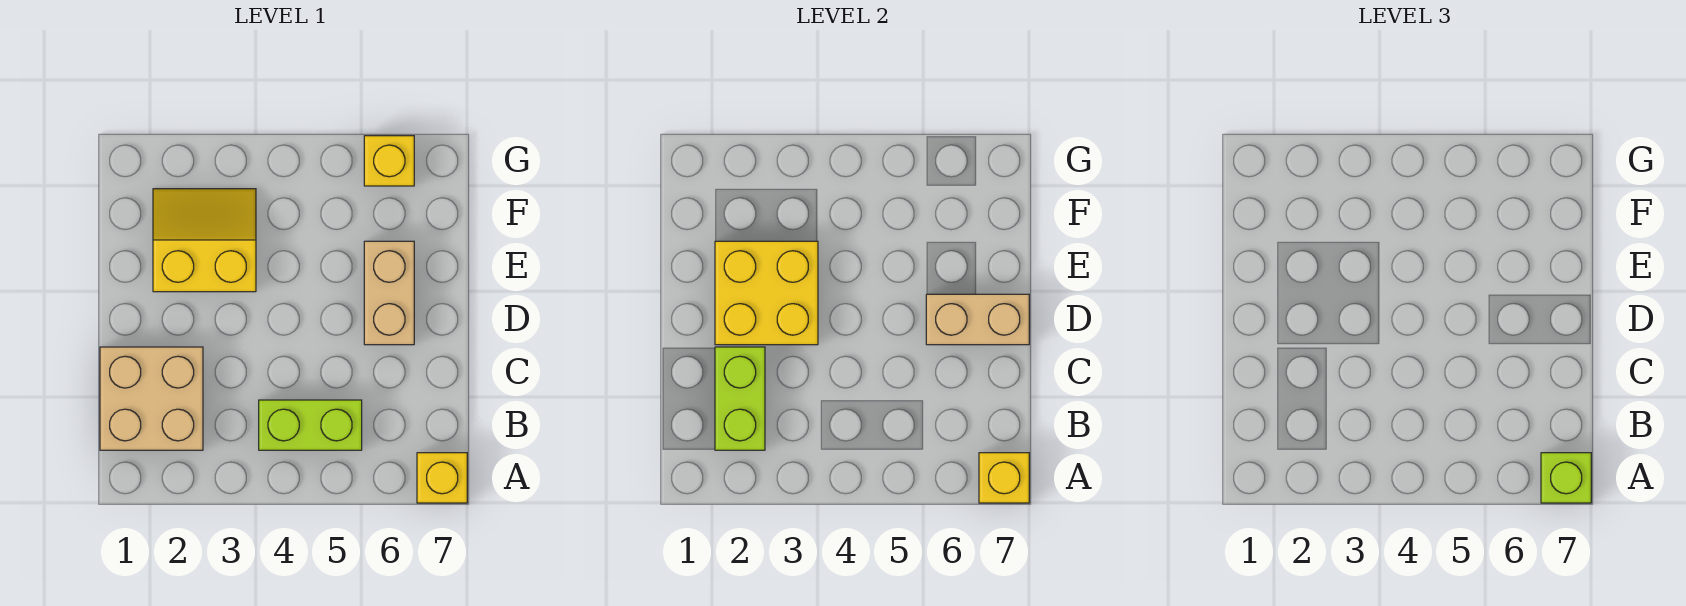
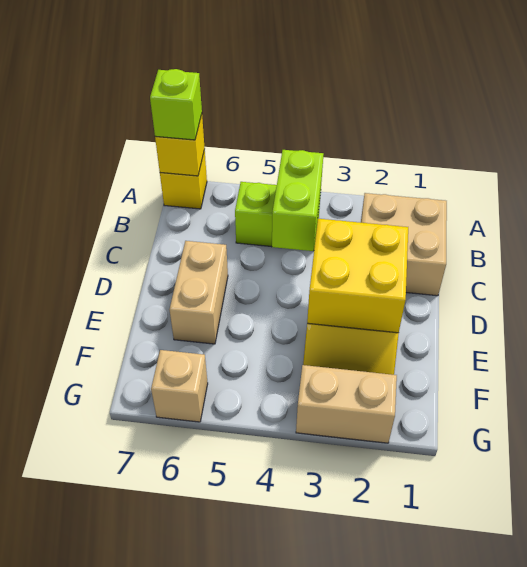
lime brick B2:C2 level 2 -> lime brick B4:C4 level 2
tan brick D6:D7 level 2 -> tan brick G2:G3 level 1
yellow brick G6 level 1 -> tan brick G6 level 1

